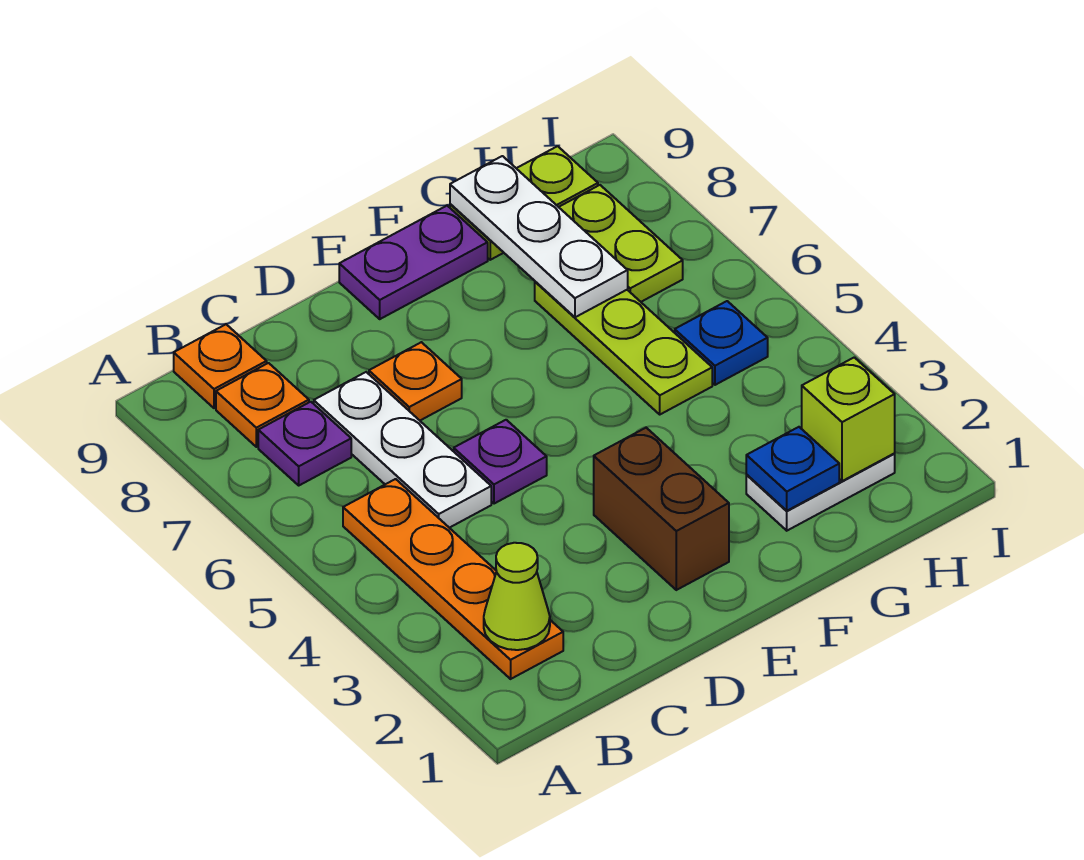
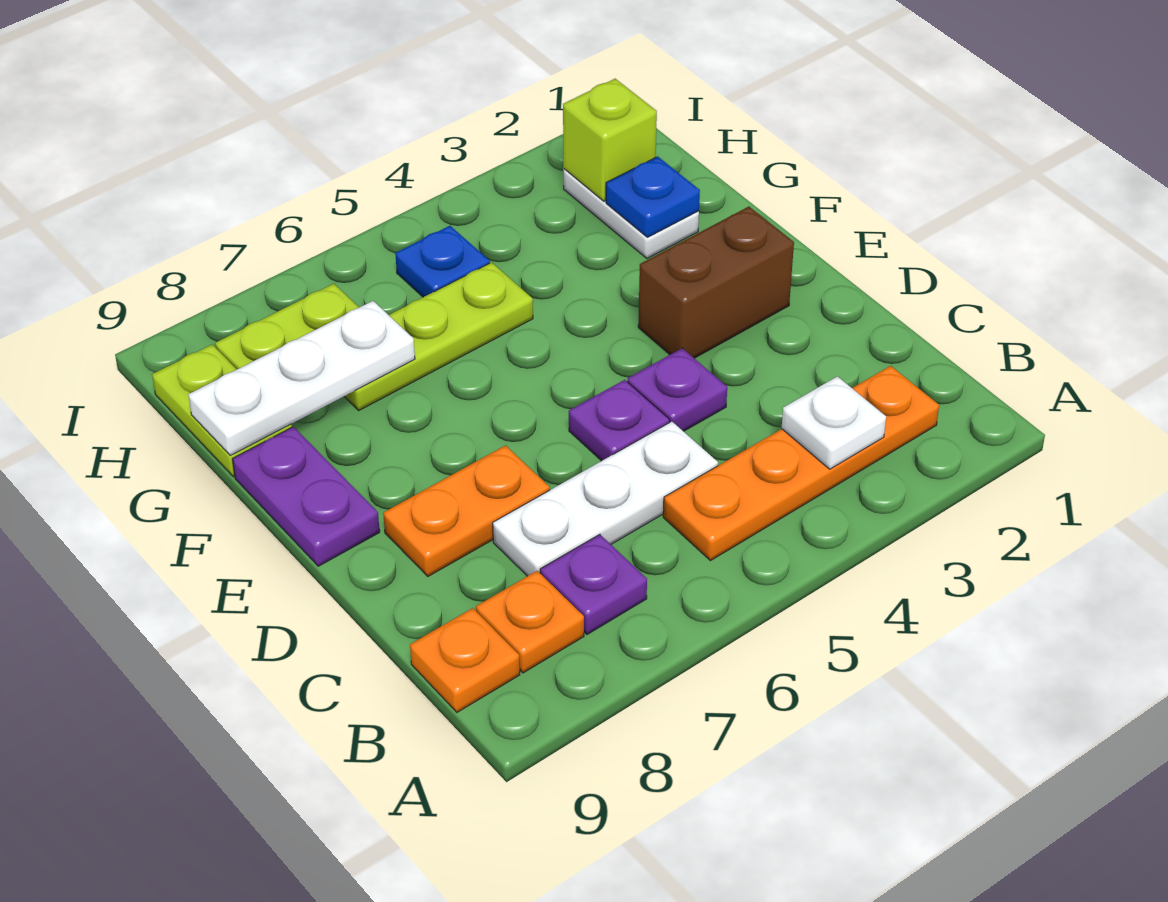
lime cone B2 level 2 -> none
none -> white plate B3 level 2
none -> purple plate D4 level 1
orange plate D7 level 1 -> orange plate D7:D8 level 1

